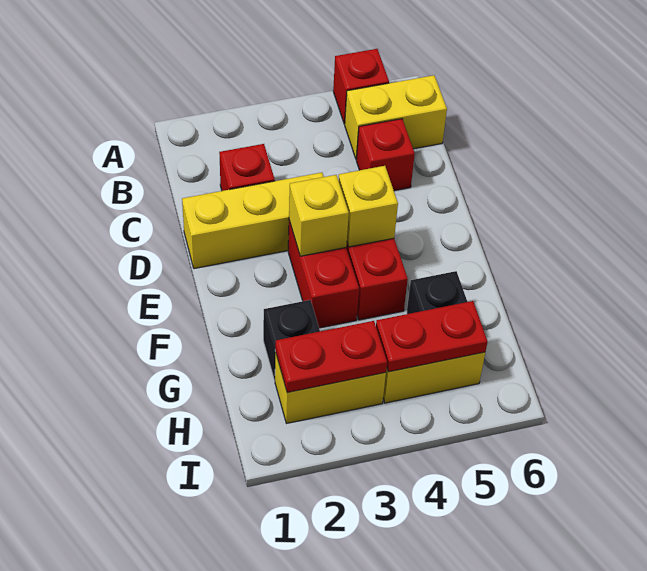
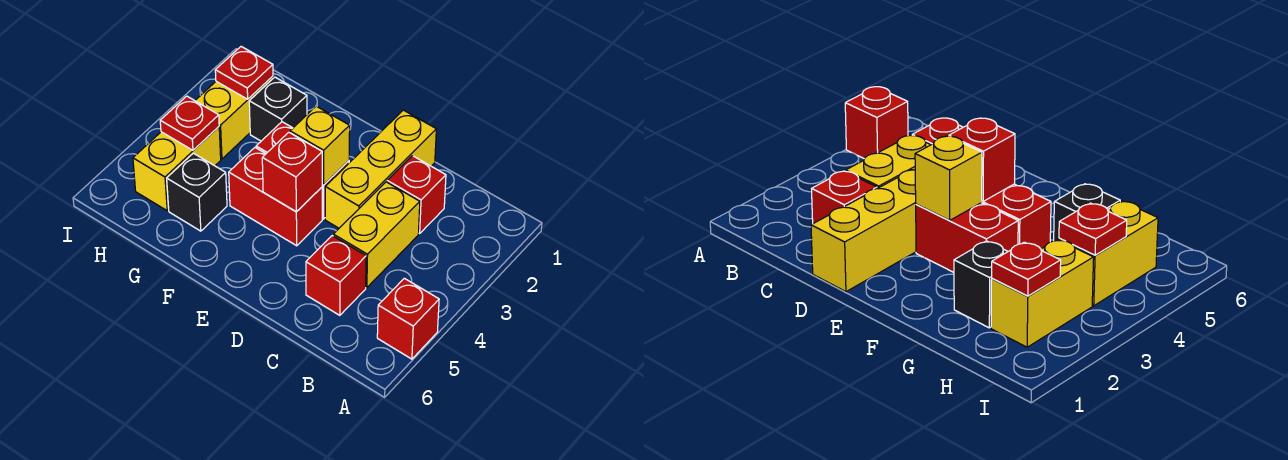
yellow brick B5:B6 level 1 -> yellow brick C3:C4 level 1
yellow brick E4 level 2 -> red brick E4 level 2
red plate H2:H3 level 2 -> red plate H2 level 2
red plate H4:H5 level 2 -> red plate H4 level 2

